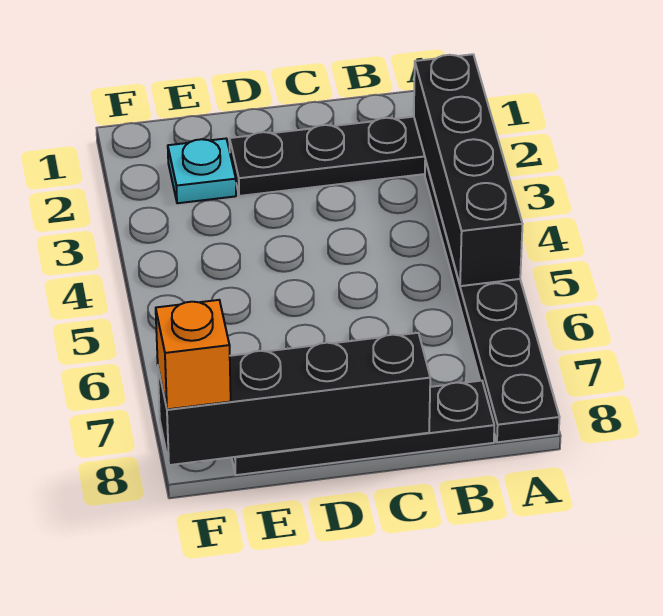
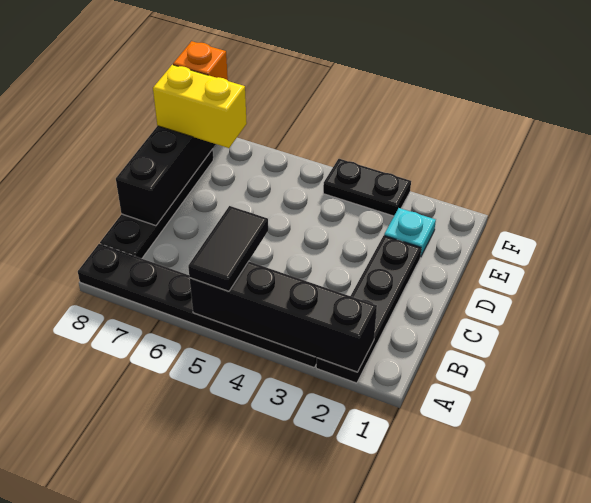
none -> black tile A5:B5 level 3
none -> yellow brick E7:E8 level 3
none -> black plate F3:F4 level 1

